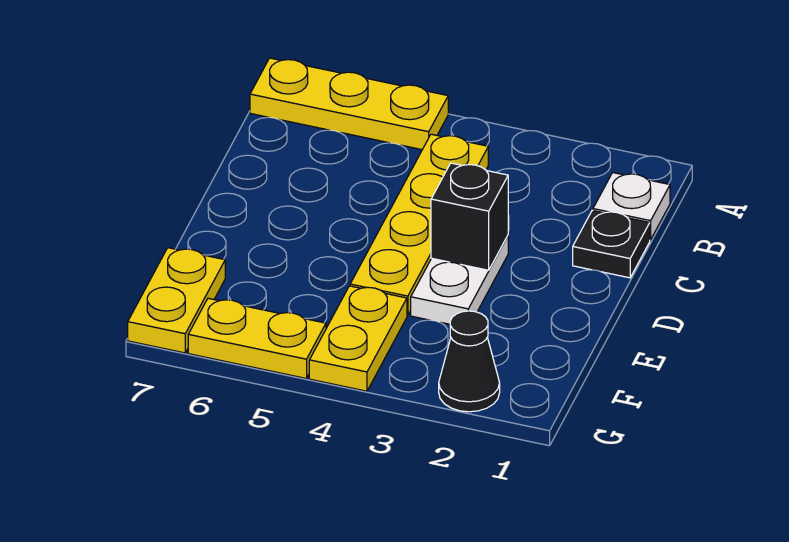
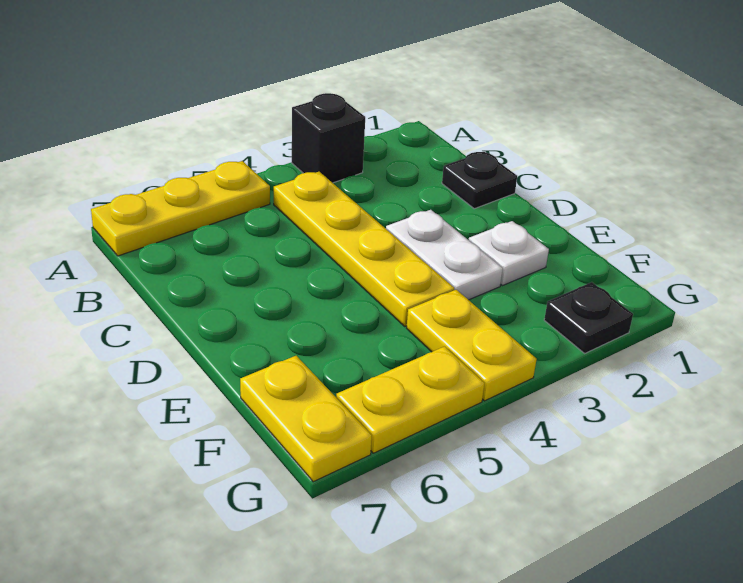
white plate B1 level 1 -> white plate E2 level 1
black brick D3 level 2 -> black brick A3 level 1
black cone G2 level 1 -> black plate G2 level 1

